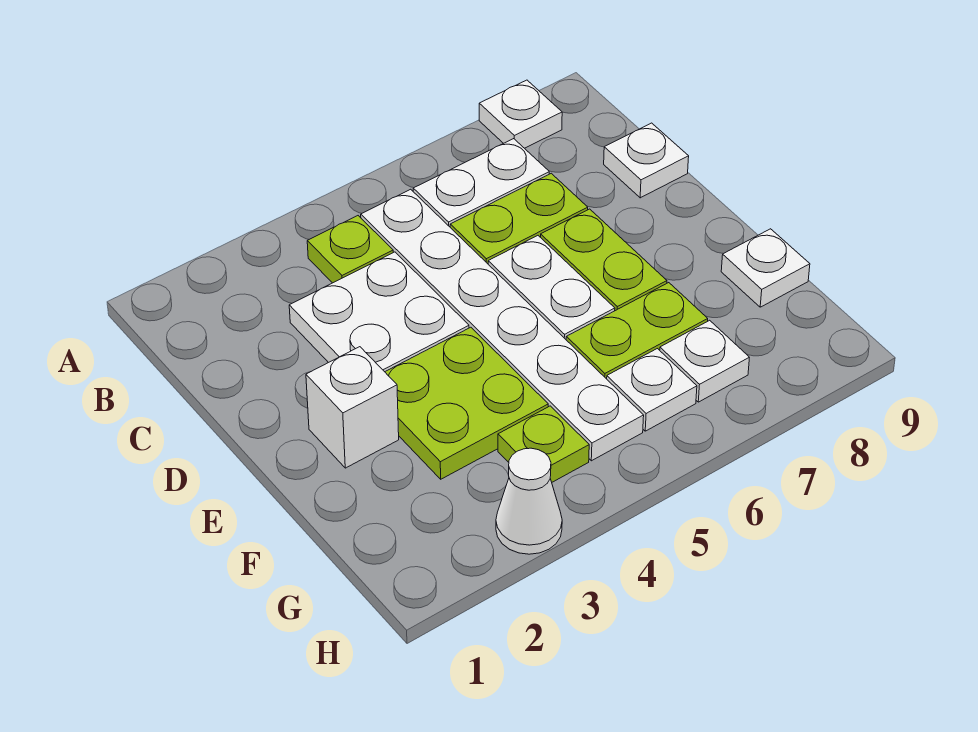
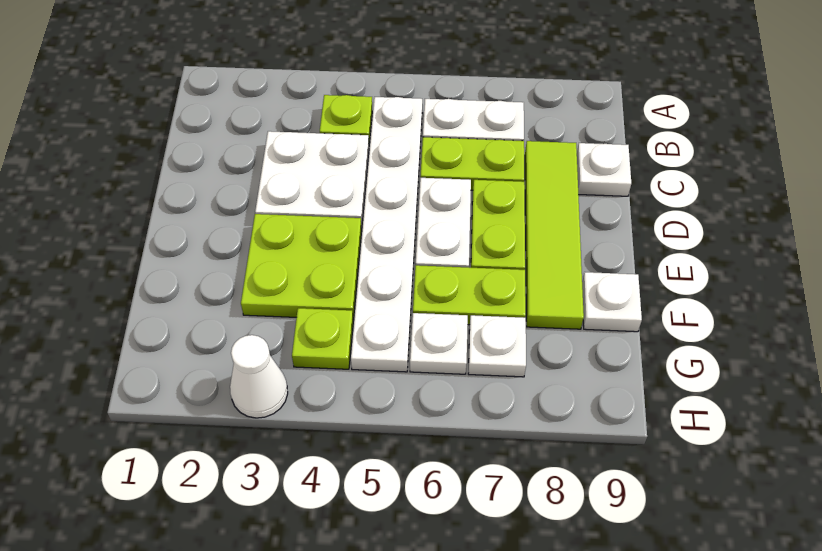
white plate A8 level 1 -> none
none -> lime tile C8:F8 level 1
white brick E2 level 1 -> none

